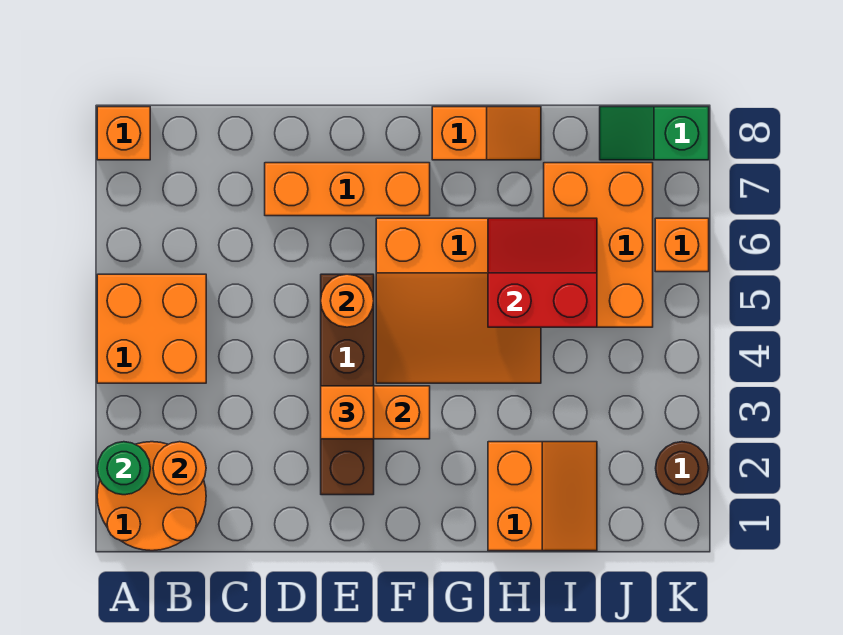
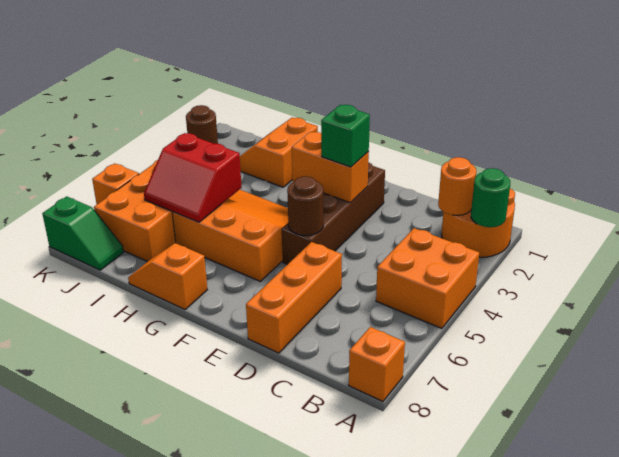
orange brick D7:F7 level 1 -> orange brick D6:D8 level 1
orange brick E3 level 3 -> green brick E3 level 3
orange round brick E5 level 2 -> brown round brick E5 level 2

